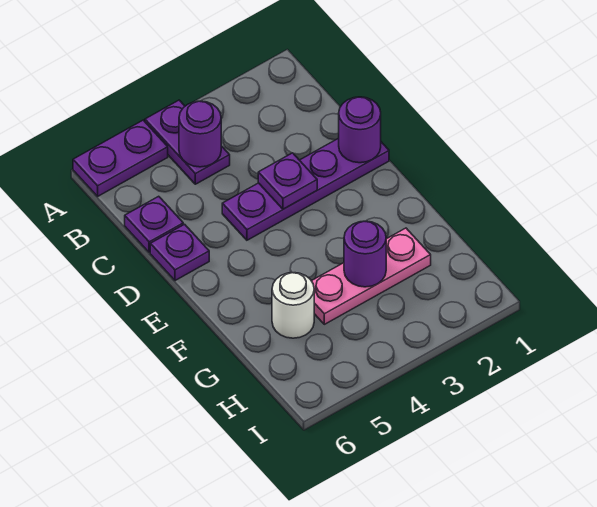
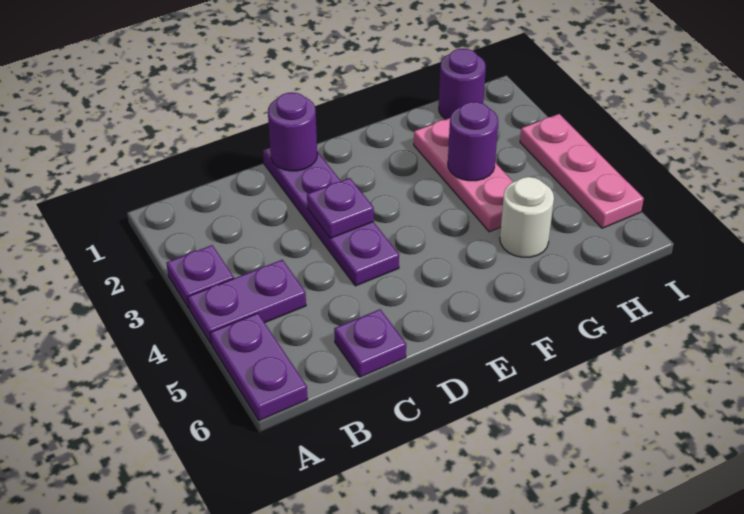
purple round brick B4 level 2 -> purple round brick H1 level 1
purple plate D6 level 1 -> purple plate A3 level 1
none -> pink plate I3:I5 level 1

